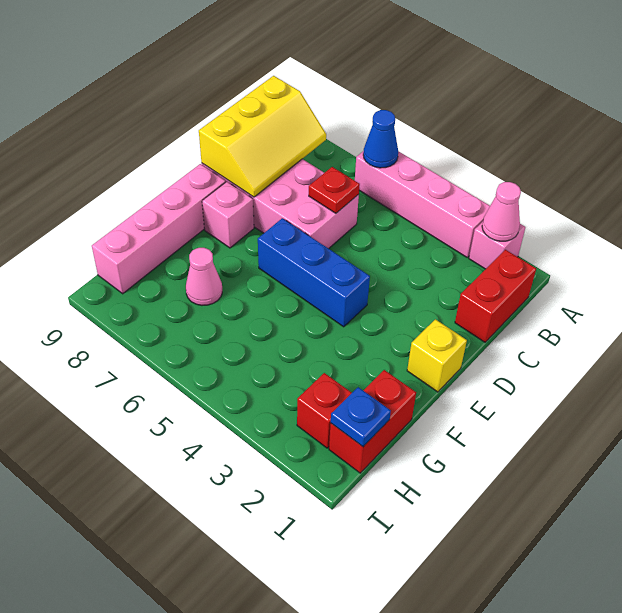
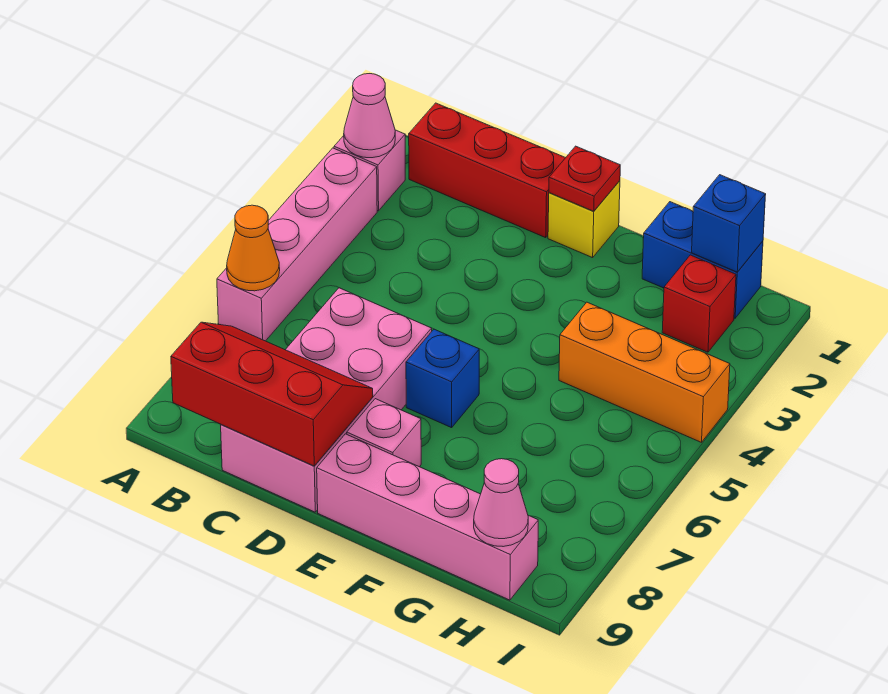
blue cone A6 level 2 -> orange cone A6 level 2
red brick B1:C1 level 1 -> red brick B1:D1 level 1
yellow slope B8:D9 level 2 top 9 -> red slope B8:D9 level 2 top 9
red plate C6 level 2 -> red plate E1 level 2
blue brick E4:E6 level 1 -> blue brick E6 level 1
red brick G1:H1 level 1 -> blue brick G1:H1 level 1
none -> orange brick G4:I4 level 1
pink cone G7 level 1 -> pink cone H9 level 2
blue plate H1 level 2 -> blue brick H1 level 2

